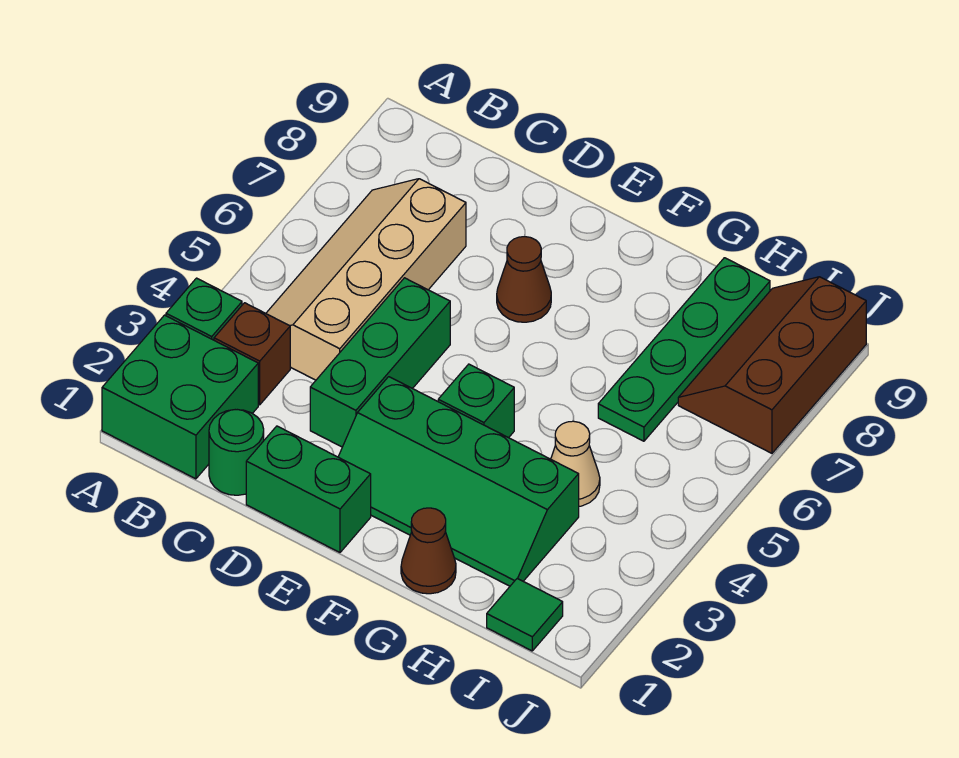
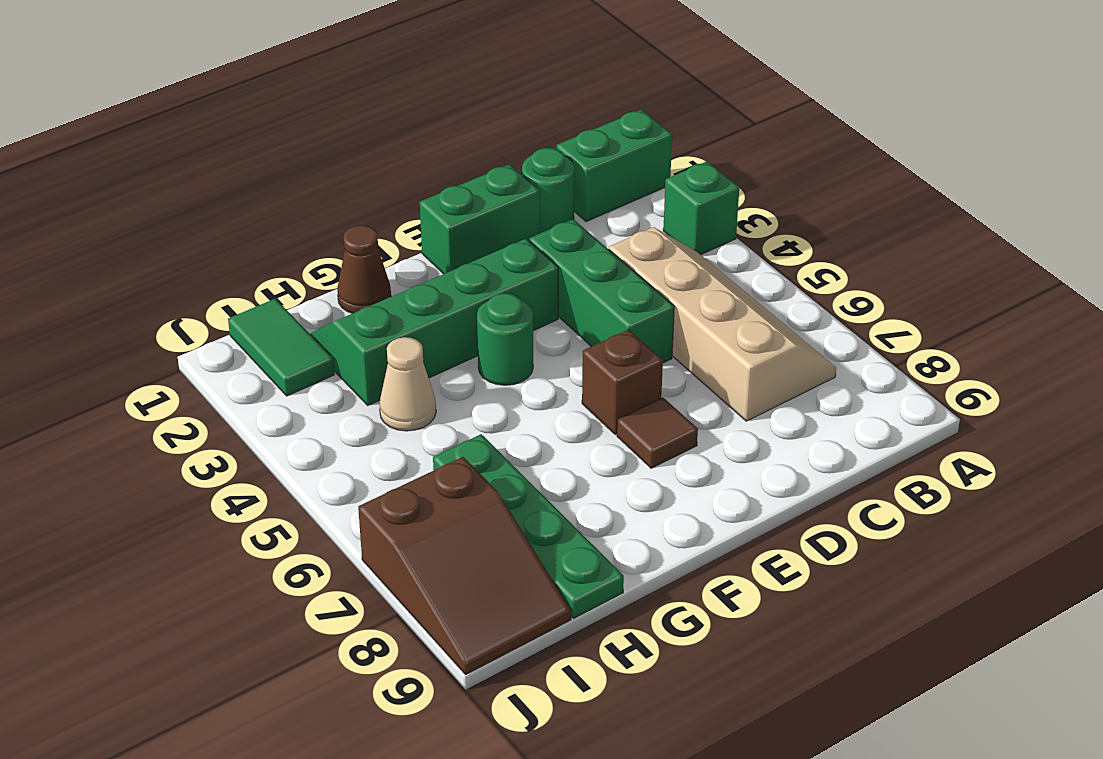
green brick A1:B2 level 1 -> green brick A1:B1 level 1
brown brick B3 level 1 -> brown brick E6 level 1
brown cone E7 level 1 -> brown tile E7 level 1
green brick F4 level 1 -> green round brick F4 level 1
green tile I1 level 1 -> green tile I1:I2 level 1
brown slope I7:J9 level 1 top J -> brown slope I7:J9 level 1 top 7

